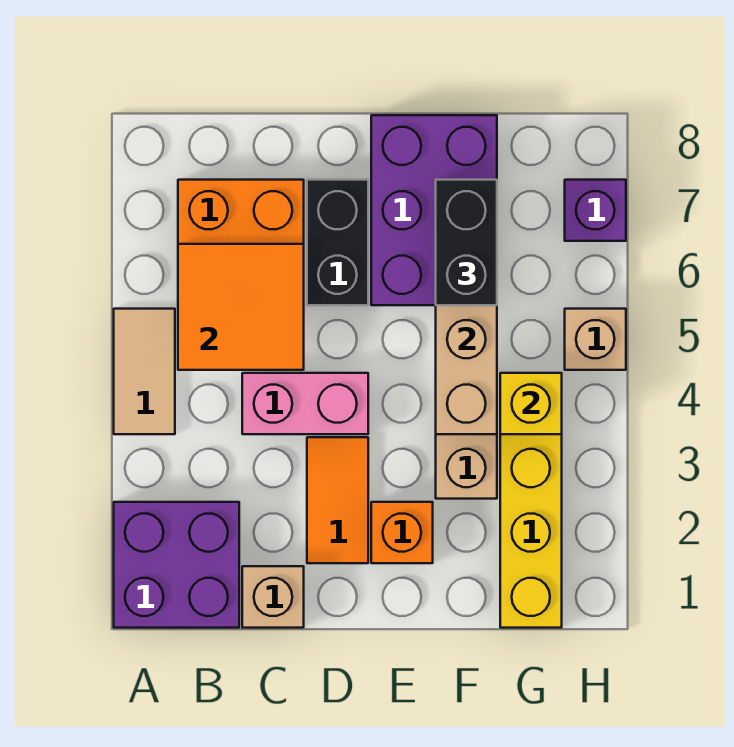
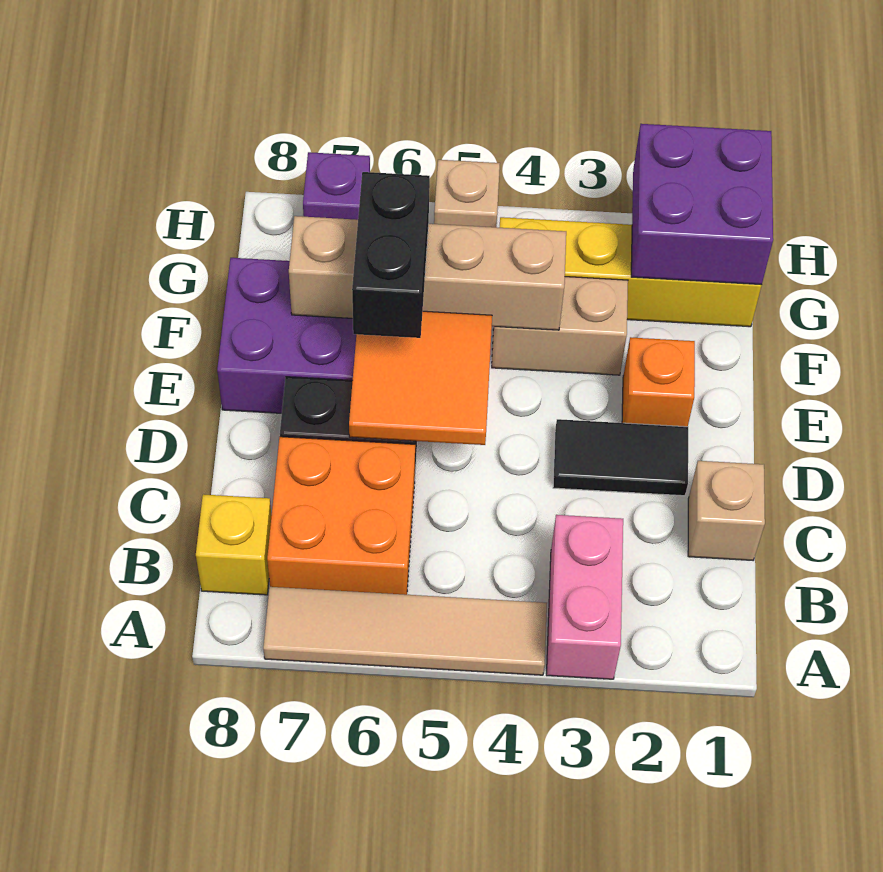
purple brick A1:B2 level 1 -> purple brick G1:H2 level 2
tan tile A4:A5 level 1 -> tan tile A4:A7 level 1
orange tile B5:C6 level 2 -> orange tile D5:E6 level 2
pink brick C4:D4 level 1 -> pink brick A3:B3 level 1
orange tile D2:D3 level 1 -> black tile D2:D3 level 1
black brick F6:F7 level 3 -> black brick E6:F6 level 3
yellow brick G4 level 2 -> yellow brick B8 level 1

